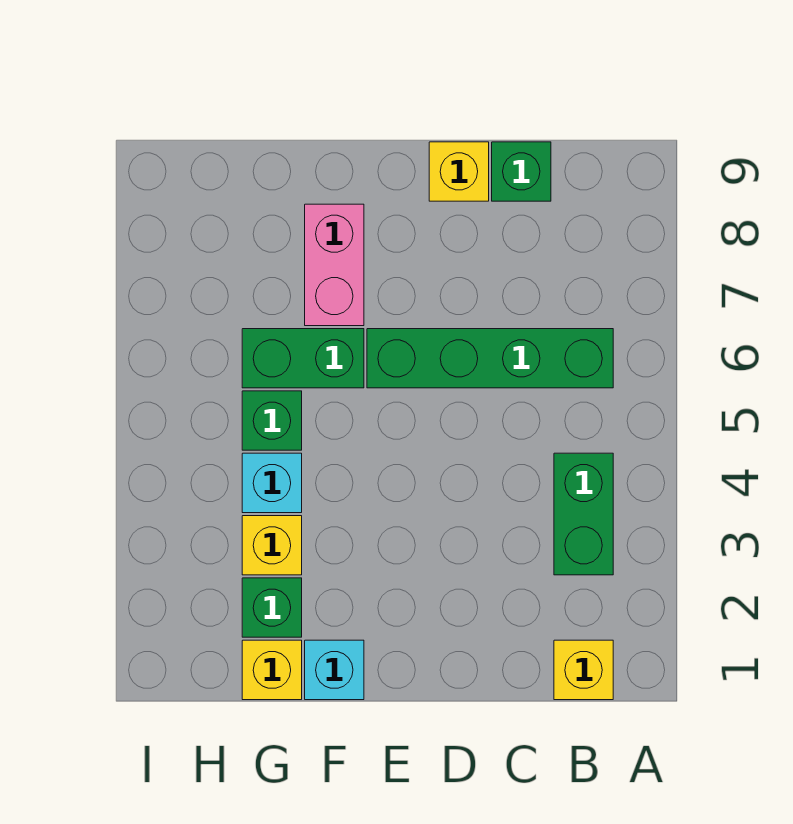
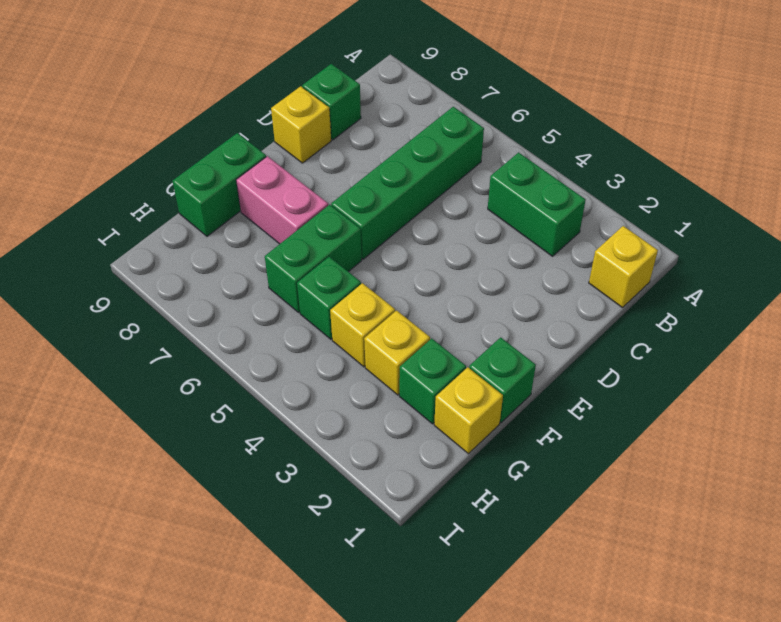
cyan brick F1 level 1 -> green brick F1 level 1
none -> green brick F9:G9 level 1
cyan brick G4 level 1 -> yellow brick G4 level 1

